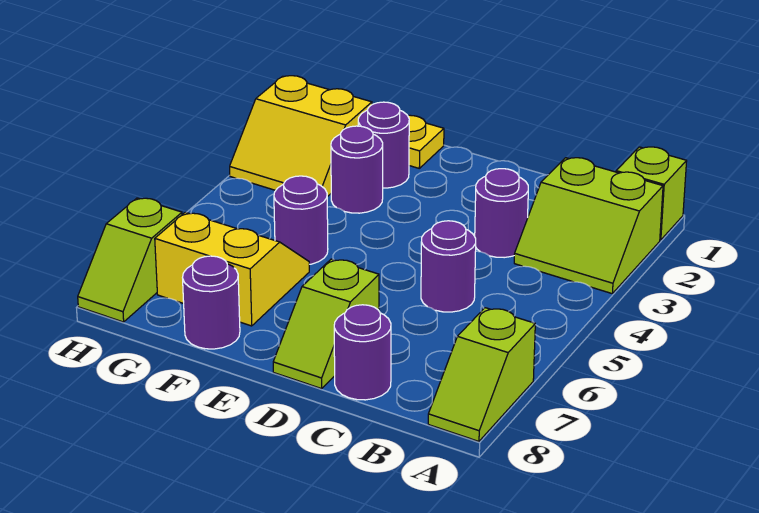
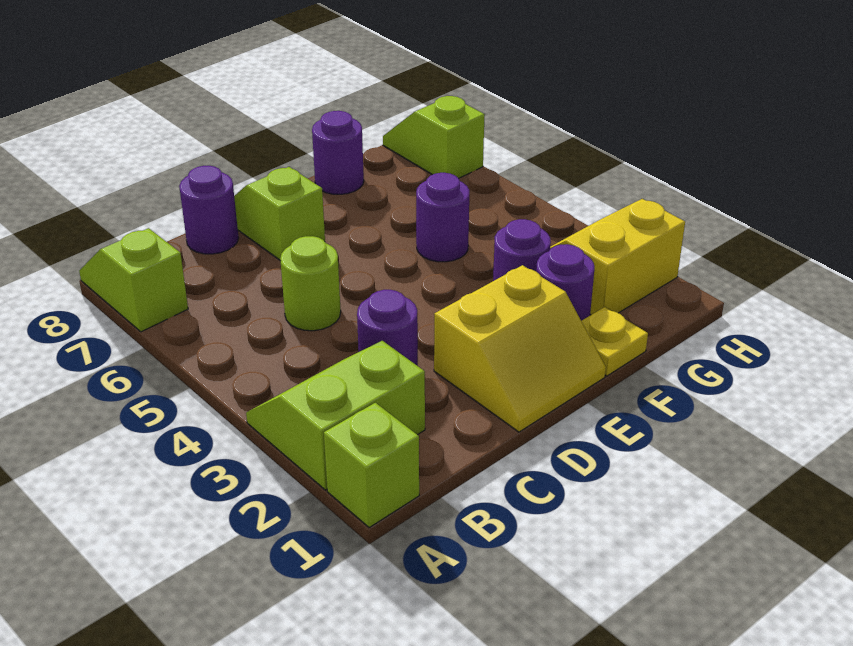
purple round brick C5 level 1 -> lime round brick C5 level 1
yellow slope F6:G7 level 1 top 7 -> yellow slope D1:E2 level 1 top 2

